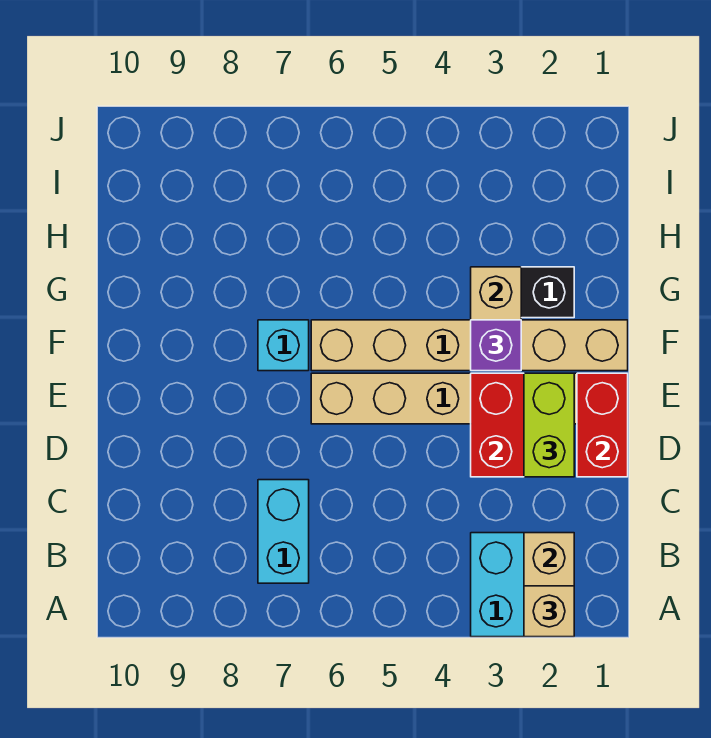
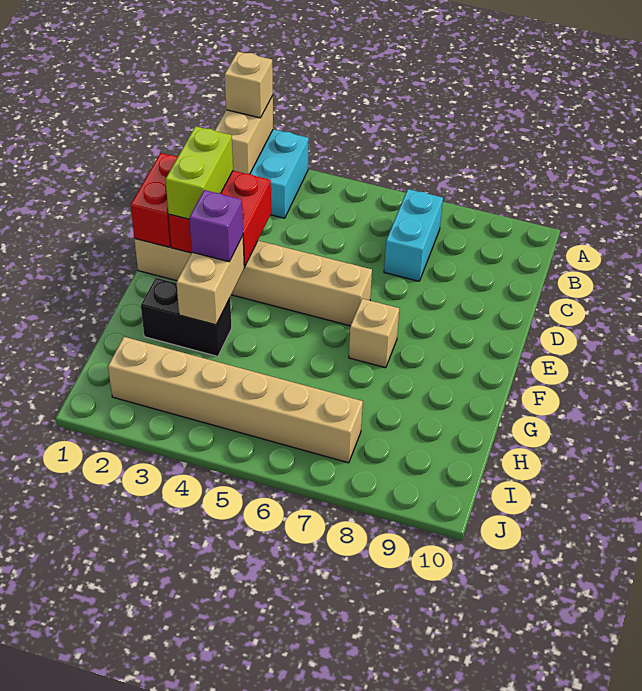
tan brick F1:F6 level 1 -> tan brick I2:I7 level 1
cyan brick F7 level 1 -> tan brick F7 level 1

